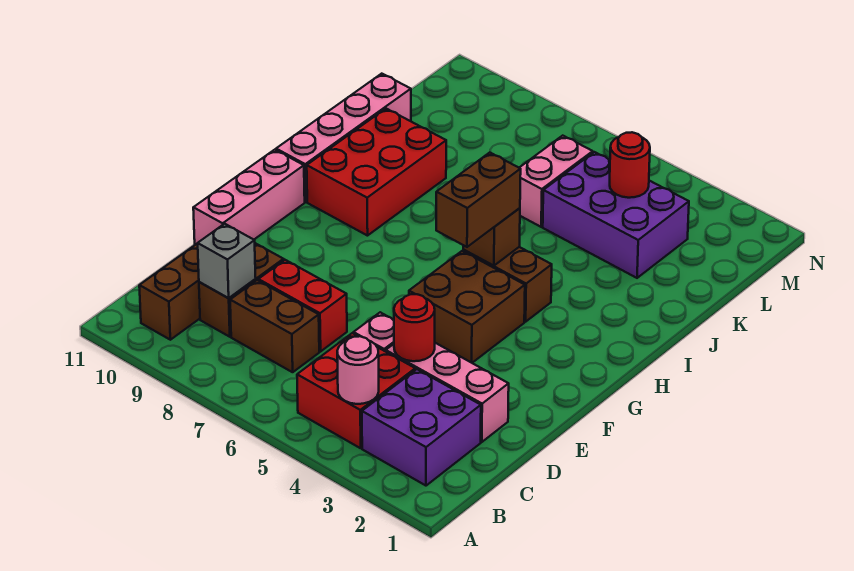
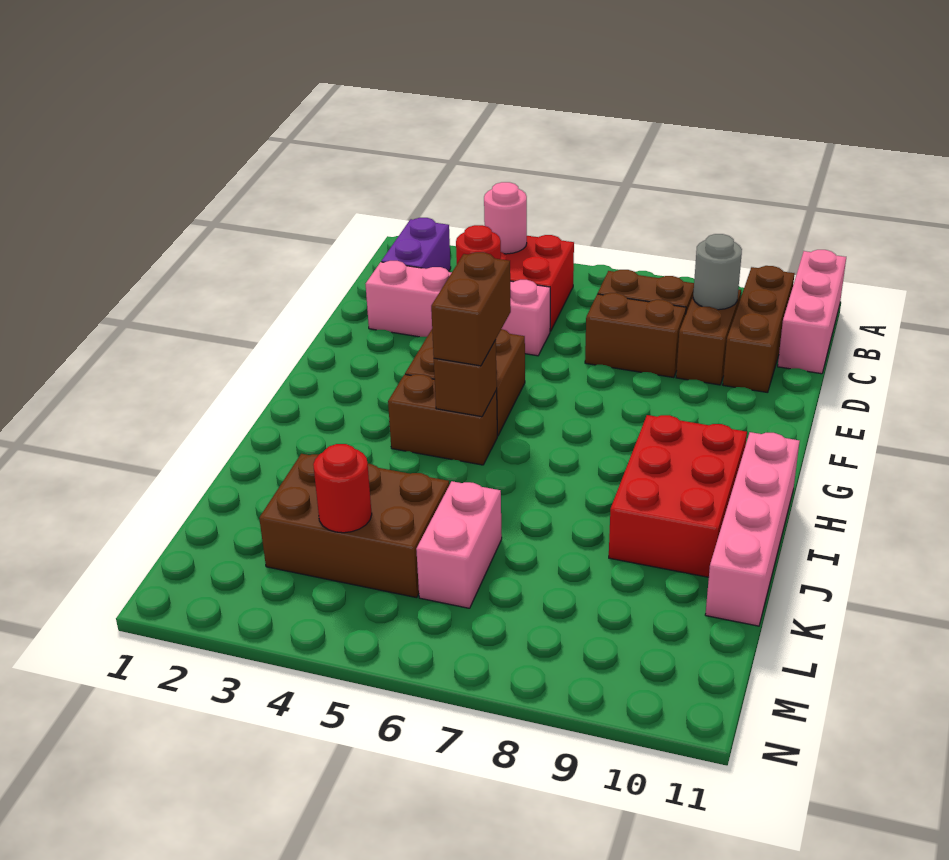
purple brick B2:C3 level 1 -> purple brick B2:C2 level 1
grey brick C9 level 2 -> grey round brick C9 level 2
red brick D7:D8 level 1 -> brown brick D7:D8 level 1
pink brick E11:G11 level 1 -> pink brick A11:C11 level 1
purple brick K3:L5 level 1 -> brown brick K3:L5 level 1

